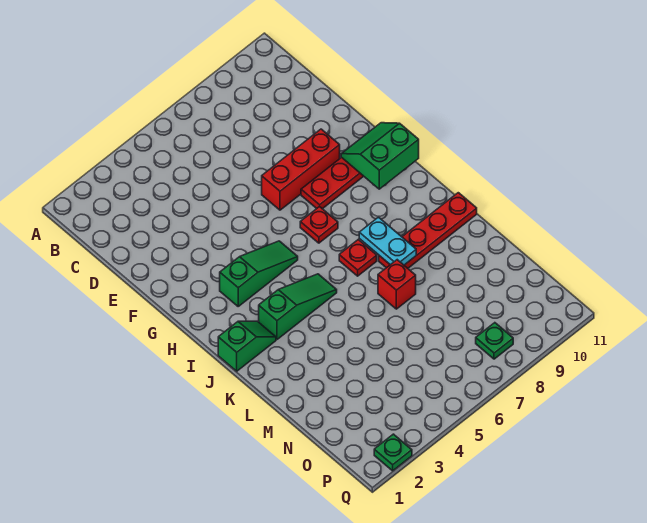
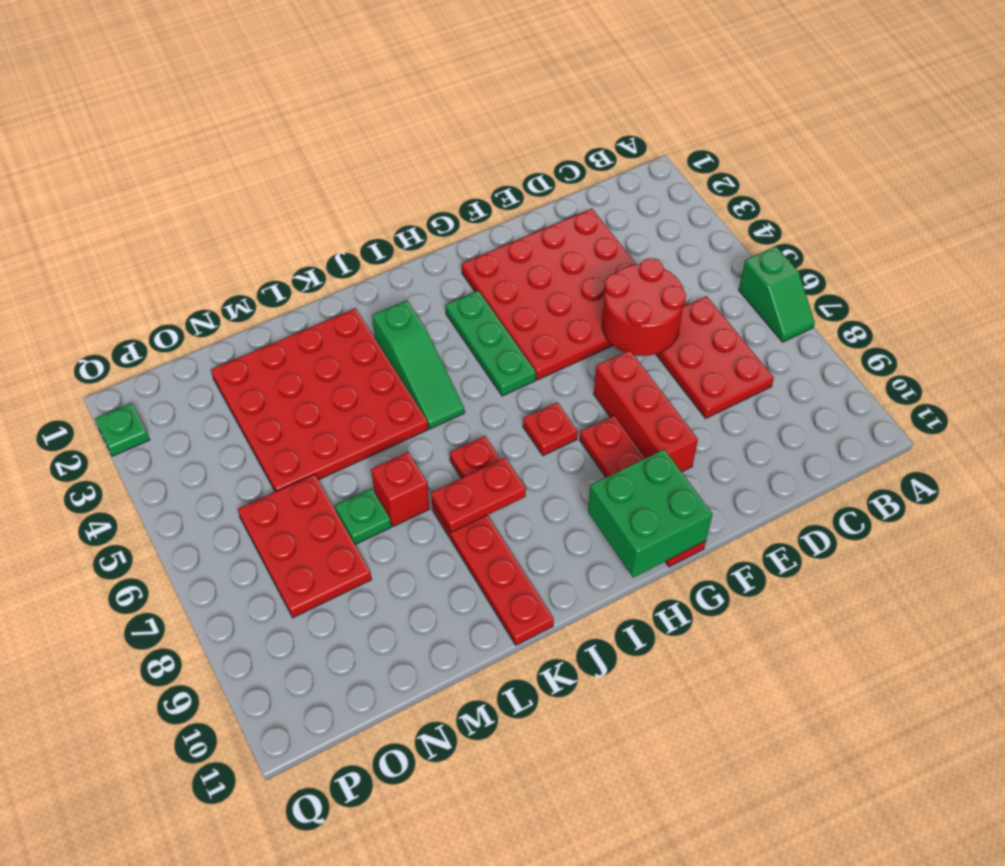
none -> red plate C6:D8 level 1
none -> red plate D2:G5 level 1
none -> red round brick D5:E6 level 2
green slope G10:H11 level 2 top H -> green brick G10:H11 level 2
green slope H3:H5 level 1 top 3 -> green plate H3:H5 level 1
green slope J1:J2 level 1 top 1 -> green slope A6:A7 level 1 top 6
cyan plate J8:K8 level 2 -> red plate J8:K8 level 2
none -> red plate K2:N5 level 1
none -> red plate N6:O8 level 1
green plate P8 level 1 -> green plate M7 level 1

